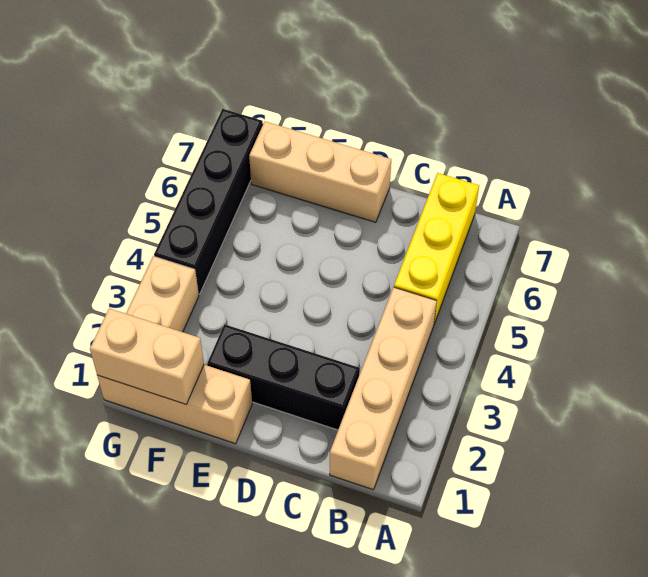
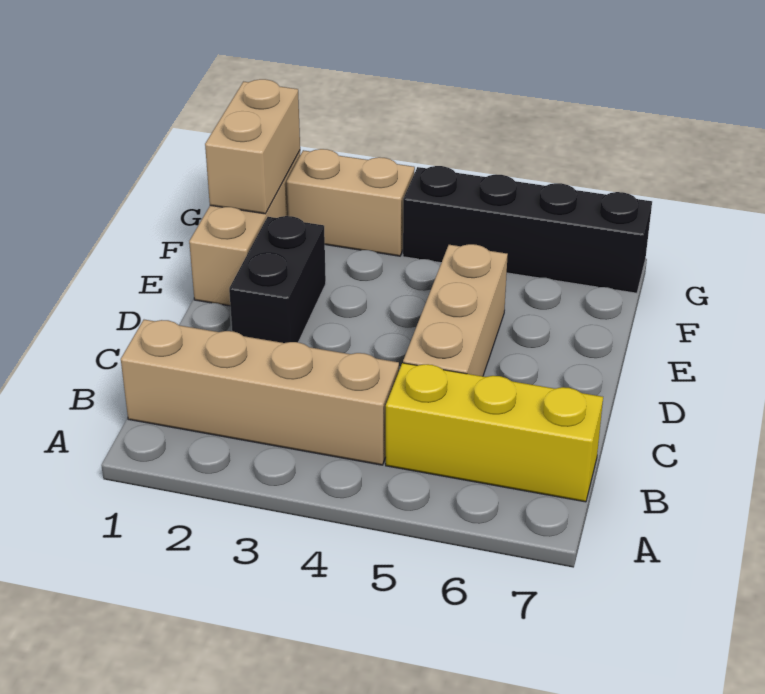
black brick C2:E2 level 1 -> black brick D2:E2 level 1
tan brick D7:F7 level 1 -> tan brick C5:E5 level 1

